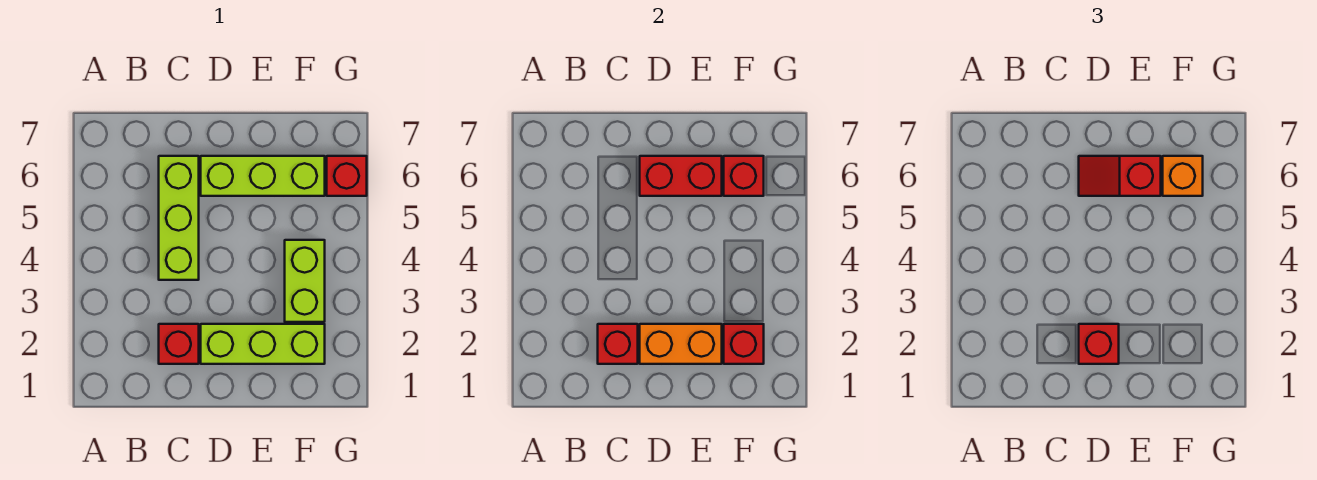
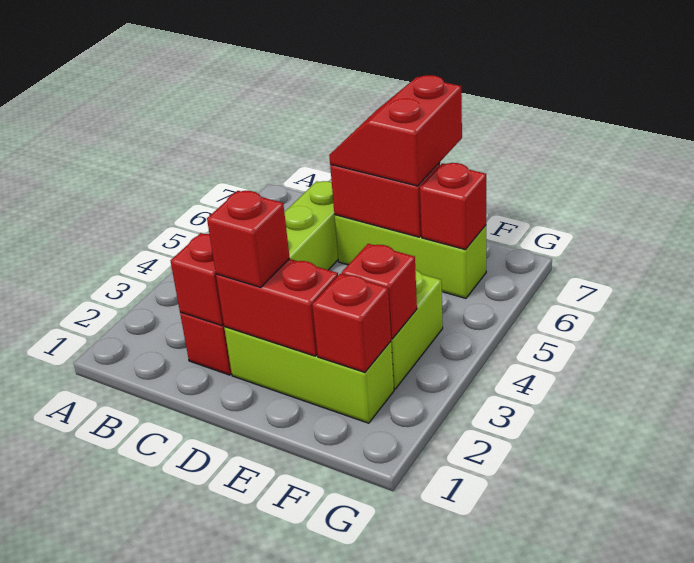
orange brick D2:E2 level 2 -> red brick D2:E2 level 2
red slope D6:E6 level 3 top E -> red slope D6:E7 level 3 top E
orange brick F6 level 3 -> none
red brick G6 level 1 -> red brick F3 level 2

